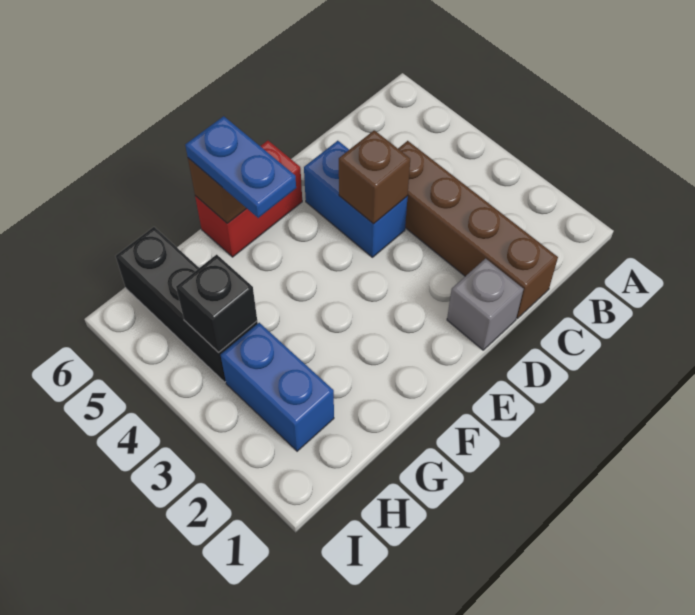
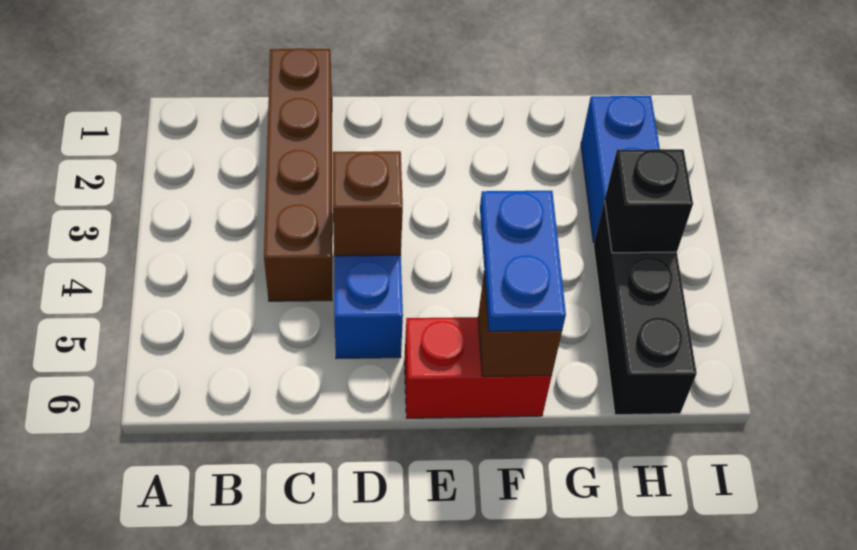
grey brick D1 level 1 -> none

